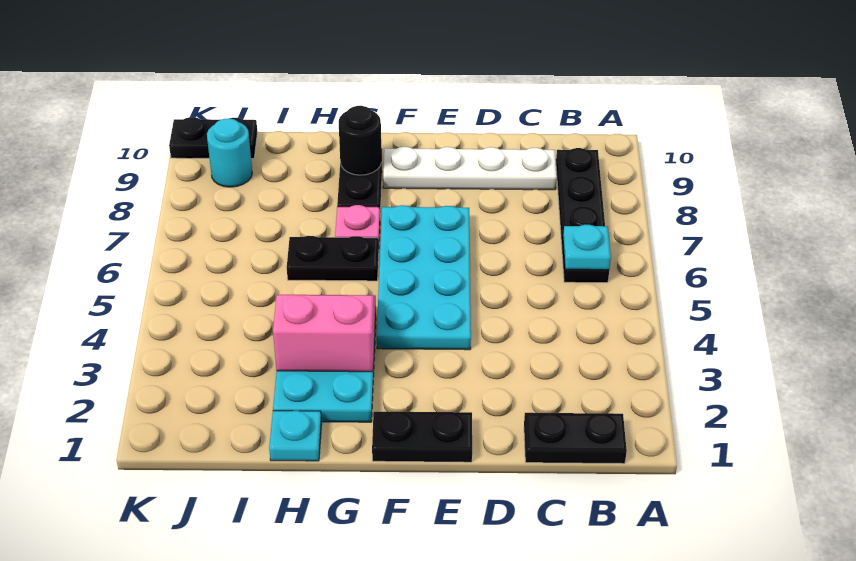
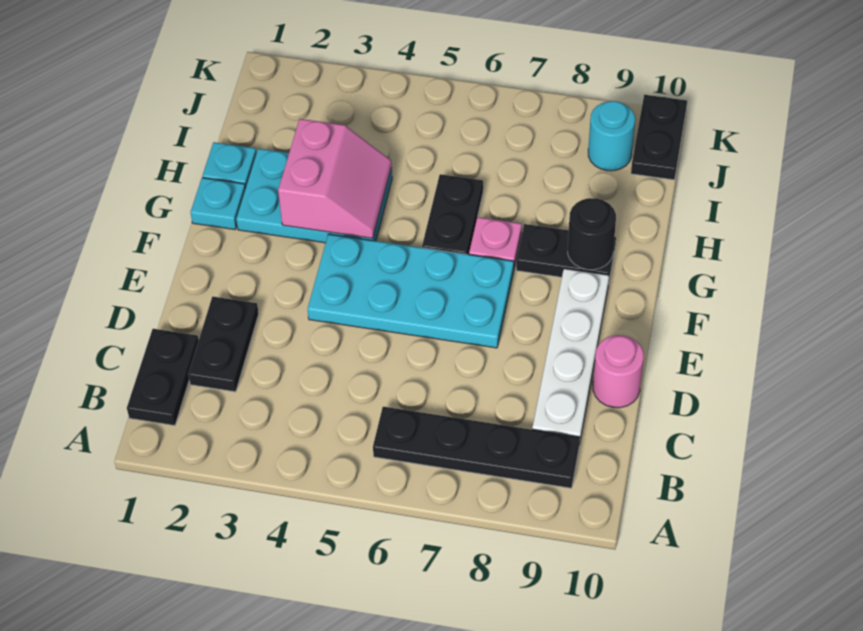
cyan plate B6 level 2 -> cyan plate G1 level 1
none -> pink round brick D10 level 1
black plate E1:F1 level 1 -> black plate C2:D2 level 1

